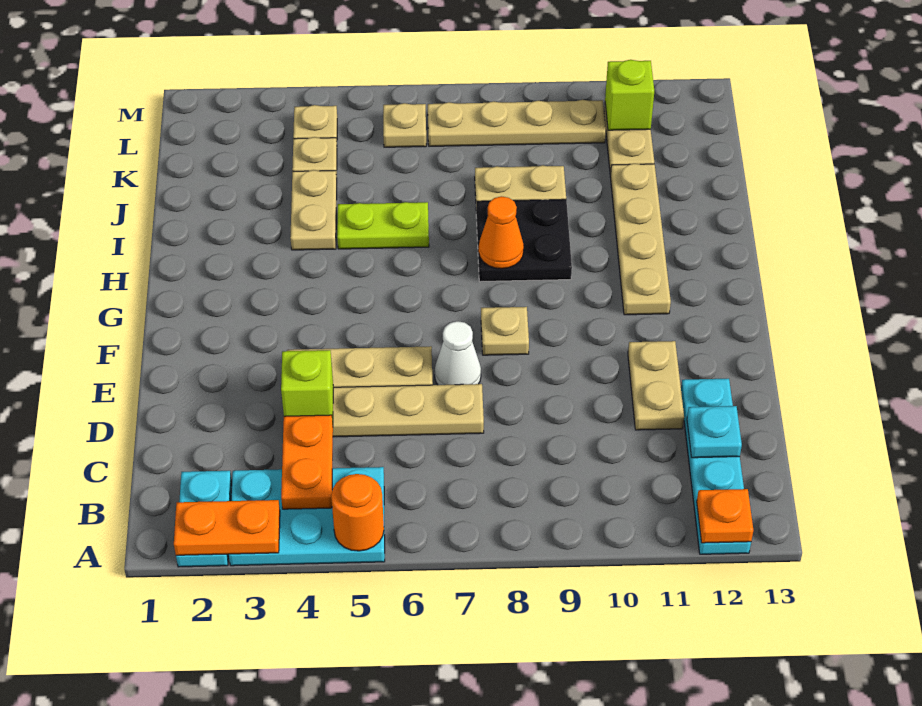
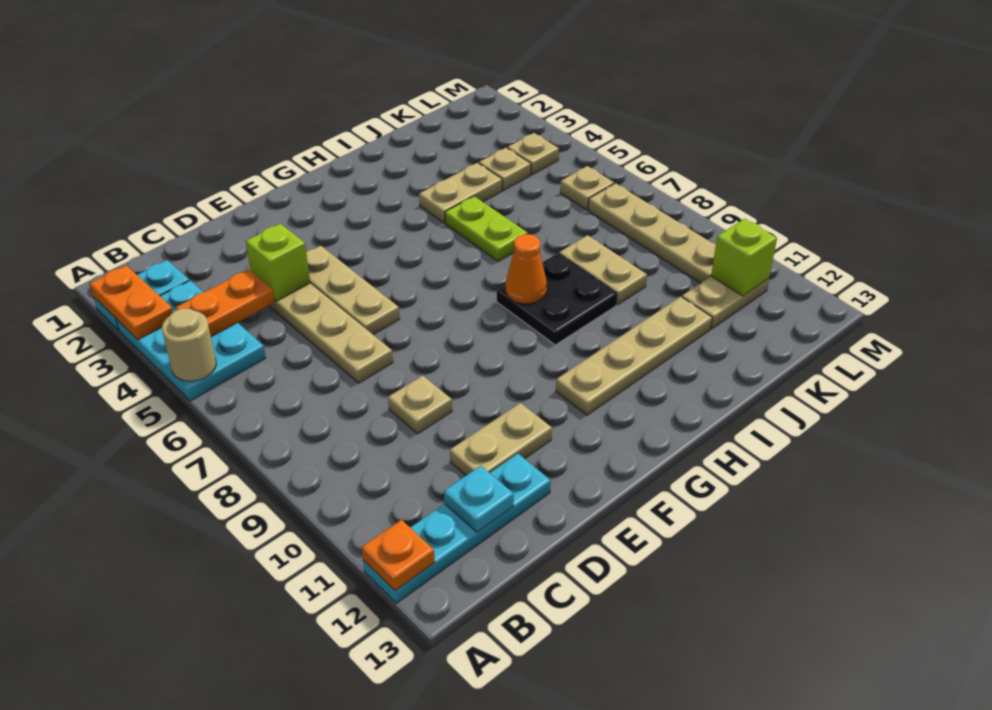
orange round brick A5 level 2 -> tan round brick A5 level 2
white cone E7 level 1 -> none
tan plate F8 level 1 -> tan plate D9 level 1

